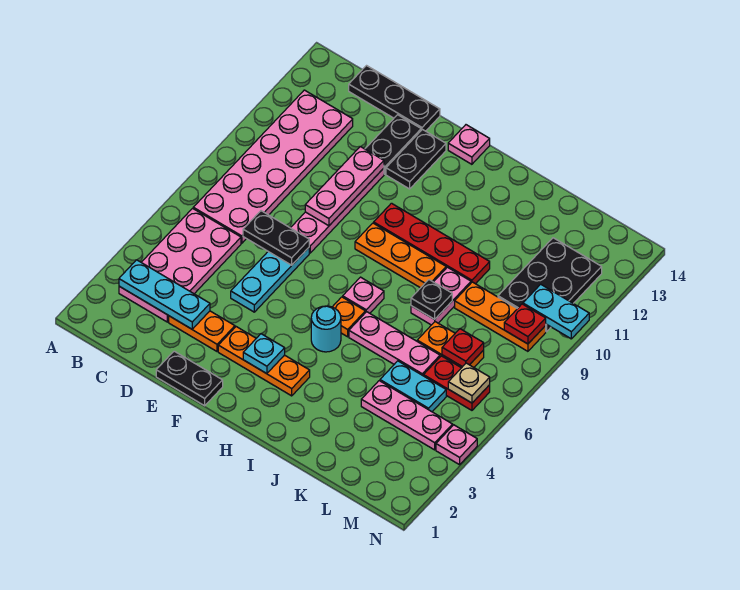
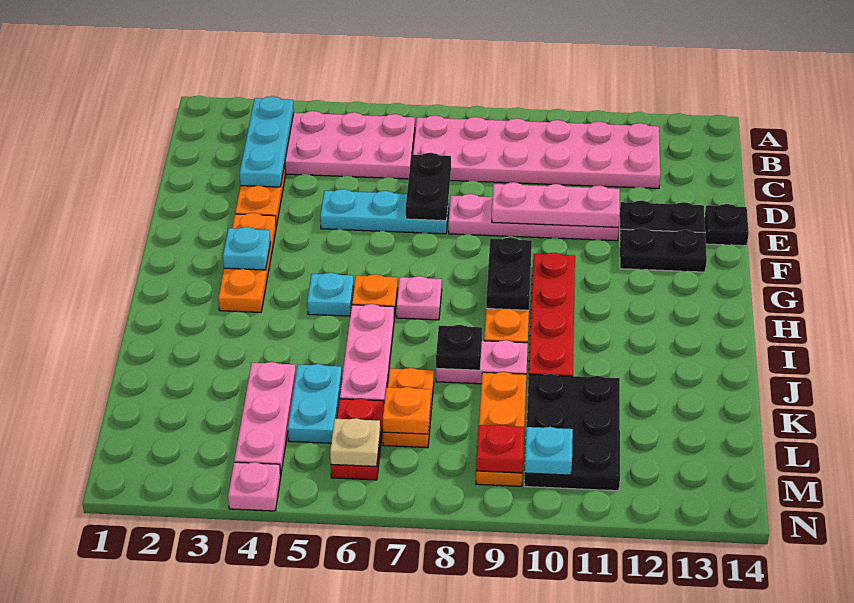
black plate C14:E14 level 1 -> black plate E14 level 1
black plate E1:F1 level 1 -> black plate G9:H9 level 2
pink plate G14 level 1 -> none
cyan round brick H5 level 1 -> cyan plate H5 level 1
red plate L7 level 2 -> orange plate L7 level 2
black plate L10:M12 level 1 -> black plate K10:M11 level 1
cyan plate M10:N10 level 2 -> cyan plate M10 level 2

